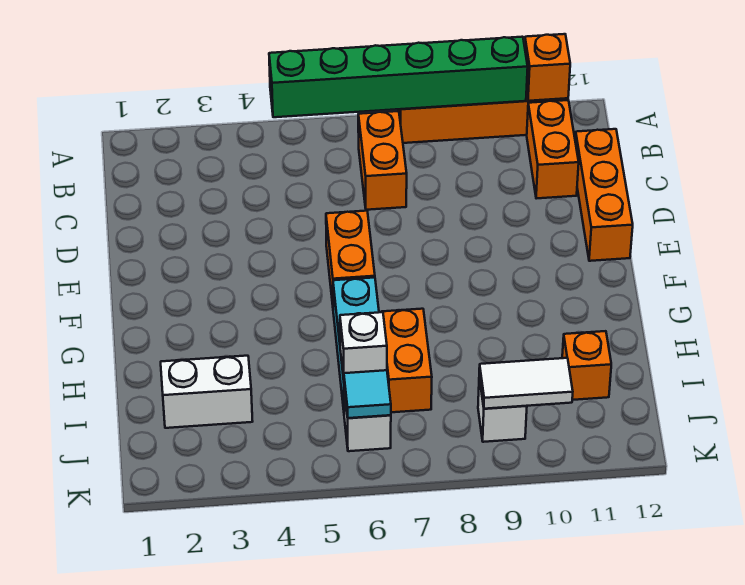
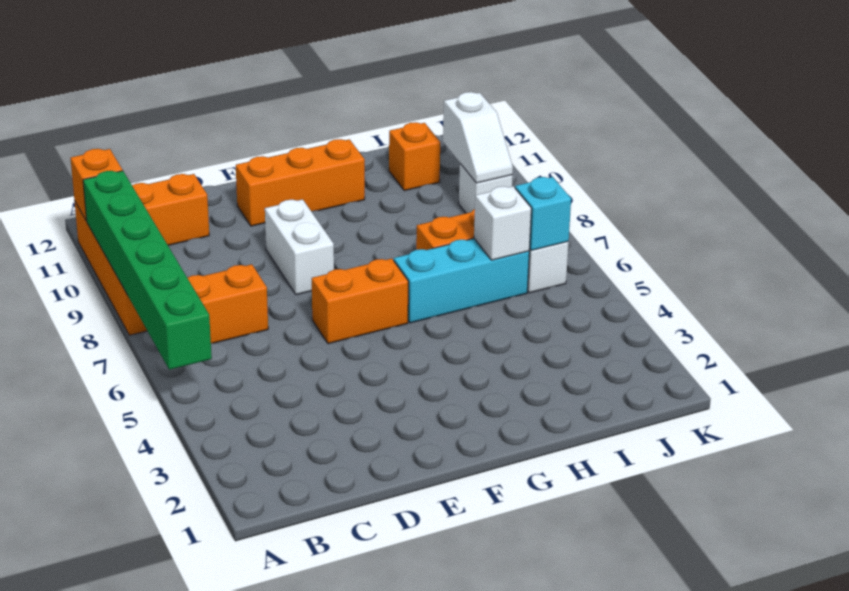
orange brick C12:E12 level 1 -> orange brick E11:G11 level 1
white brick I2:I3 level 1 -> white brick E8:E9 level 1
cyan tile J6 level 2 -> cyan brick J6 level 2
white tile J9:J10 level 2 -> white slope J9:J10 level 2 top 10

